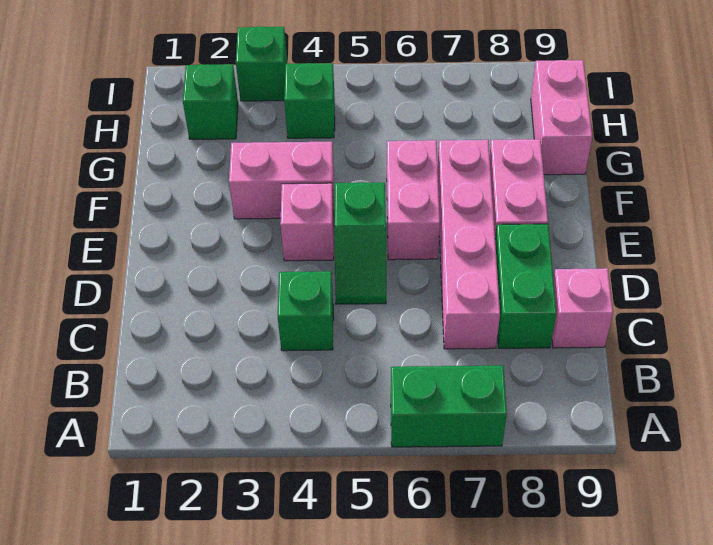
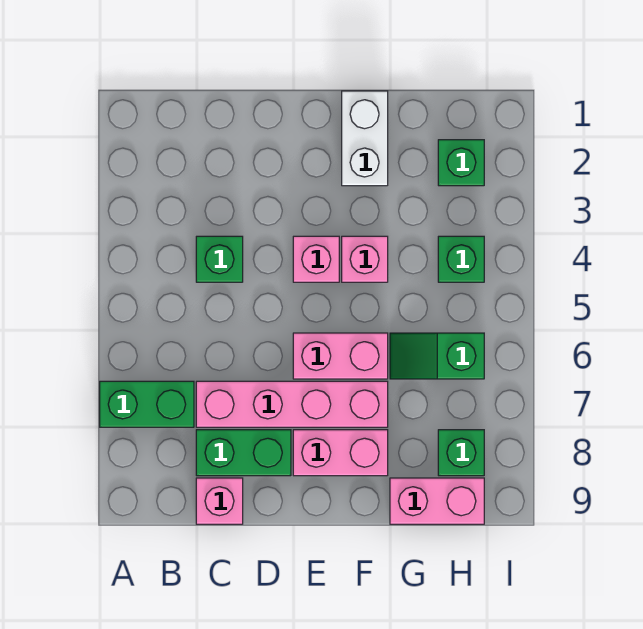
green brick A6:A7 level 1 -> green brick A7:B7 level 1
green slope D5:E5 level 1 top E -> green slope G6:H6 level 1 top H
none -> white brick F1:F2 level 1
pink brick F3:F4 level 1 -> pink brick F4 level 1
green brick I3 level 1 -> green brick H8 level 1

